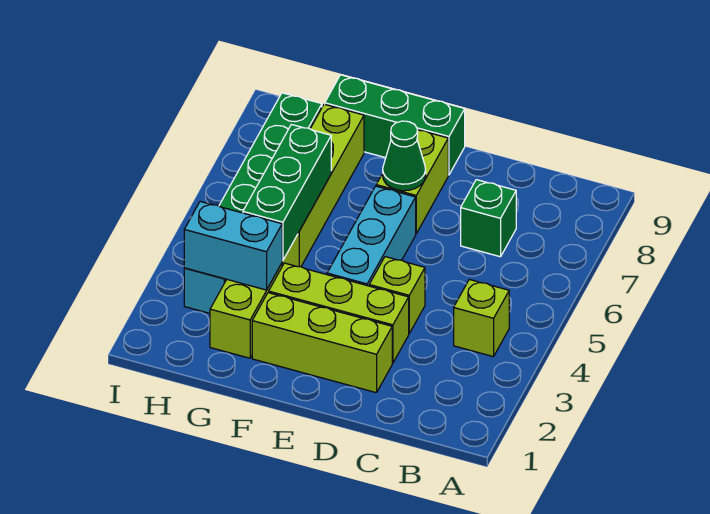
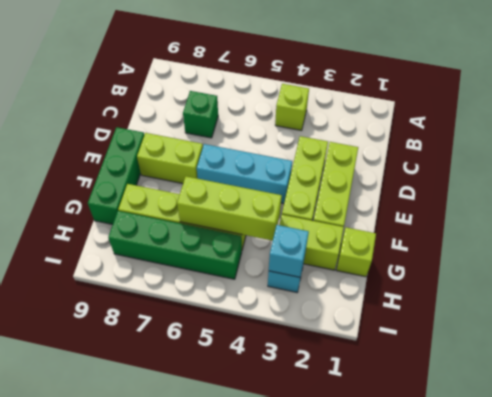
lime brick D4 level 1 -> lime brick G1 level 1
green cone E7 level 2 -> none
cyan brick G3:H3 level 2 -> cyan brick H3 level 2
green brick G4:G6 level 2 -> lime brick G4:G6 level 2

